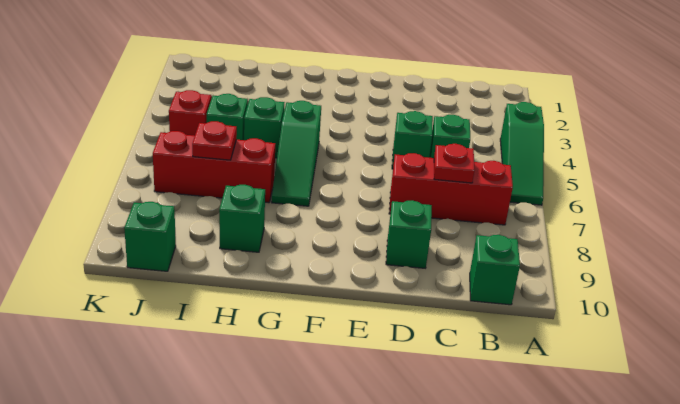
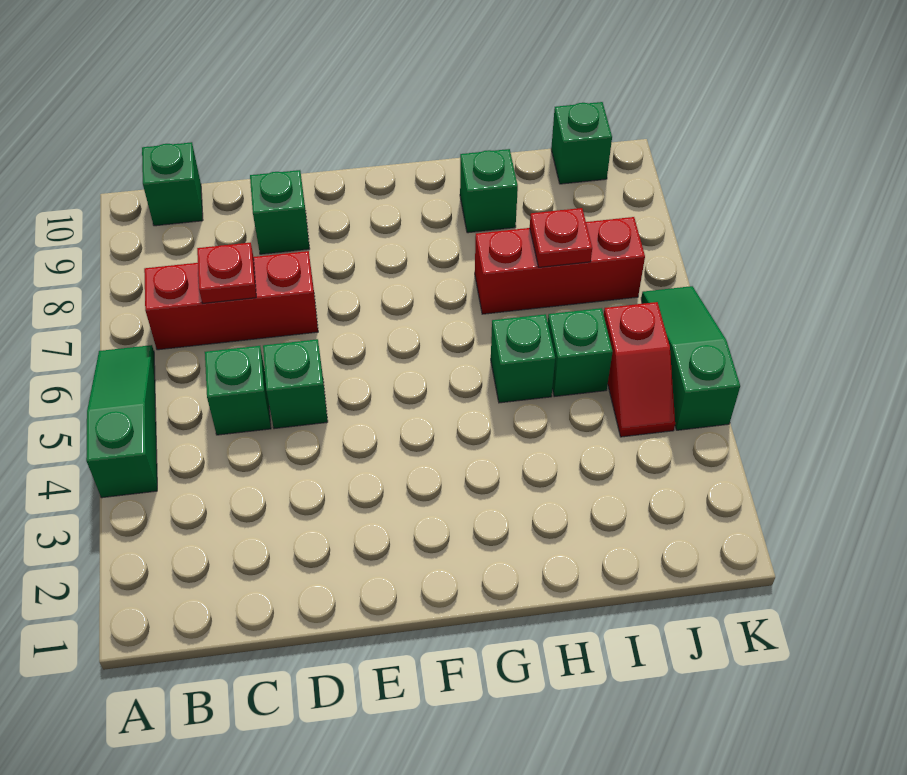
green slope G5:G7 level 1 top 5 -> green slope K4:K6 level 1 top 4

